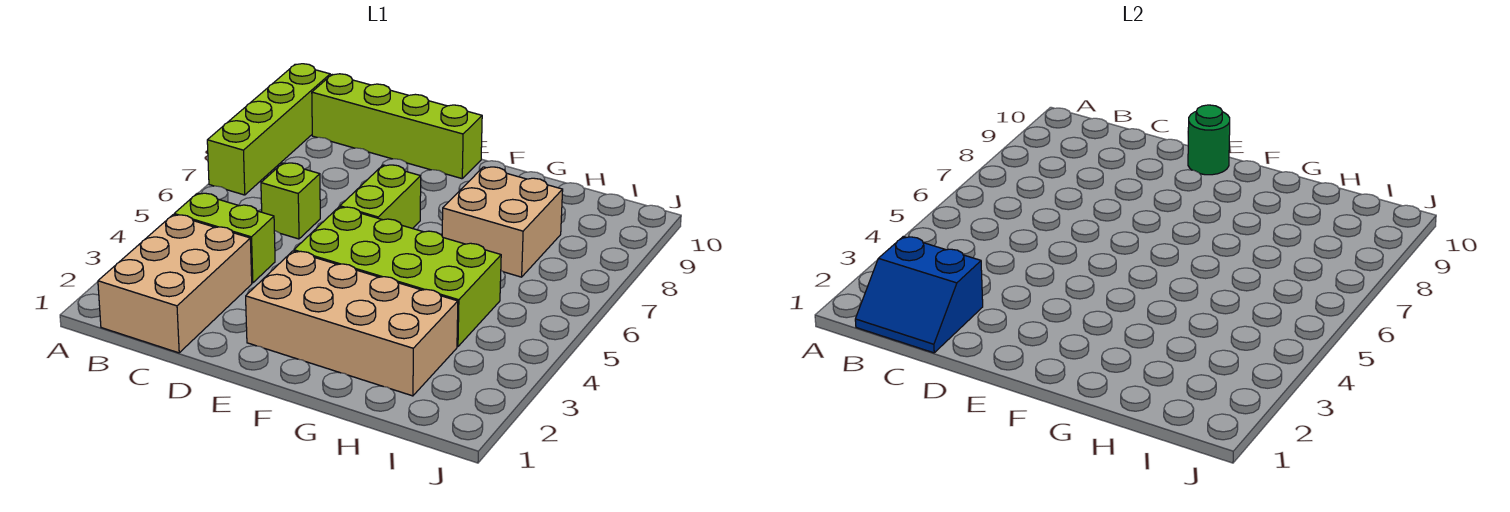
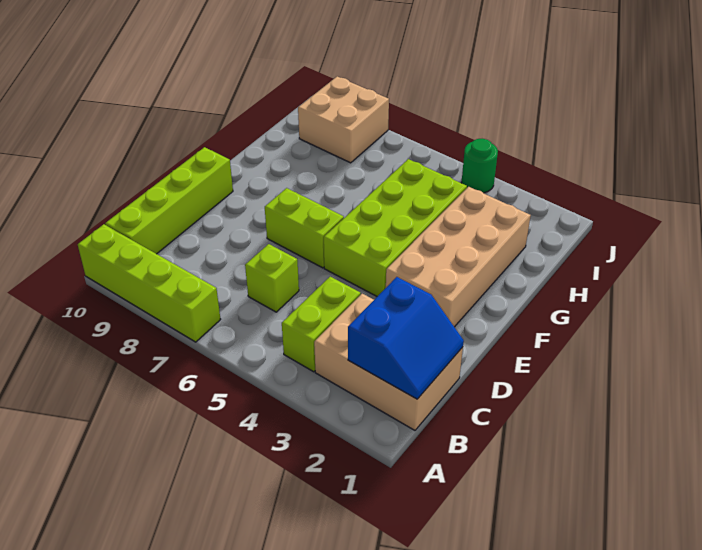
green round brick E10 level 2 -> green round brick J4 level 1
tan brick G7:H8 level 1 -> tan brick I8:J9 level 1

